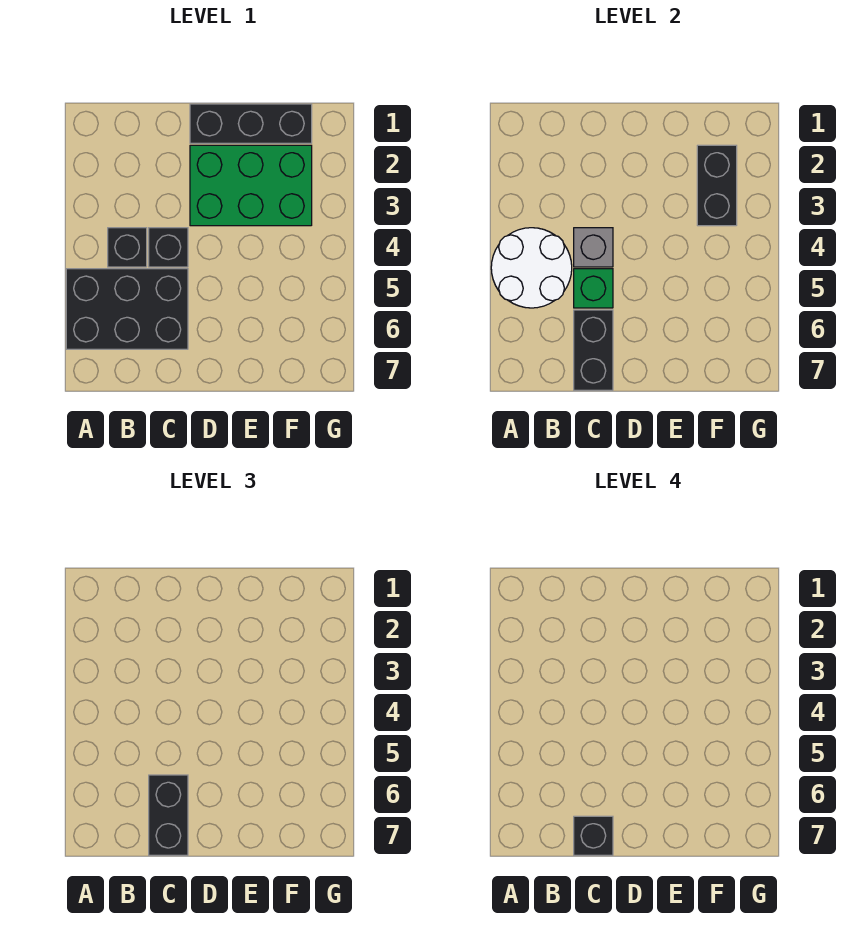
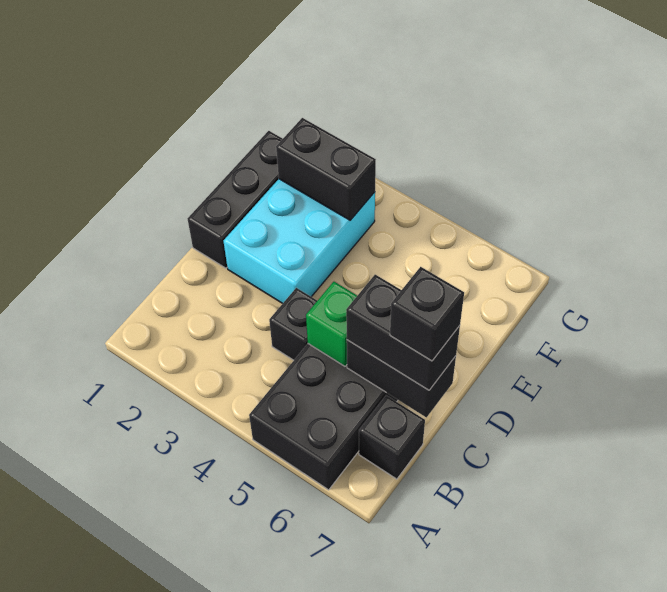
white round brick A4:B5 level 2 -> none
black brick B4 level 1 -> black brick B7 level 1
grey brick C4 level 2 -> none
green brick D2:F3 level 1 -> cyan brick D2:F3 level 1

